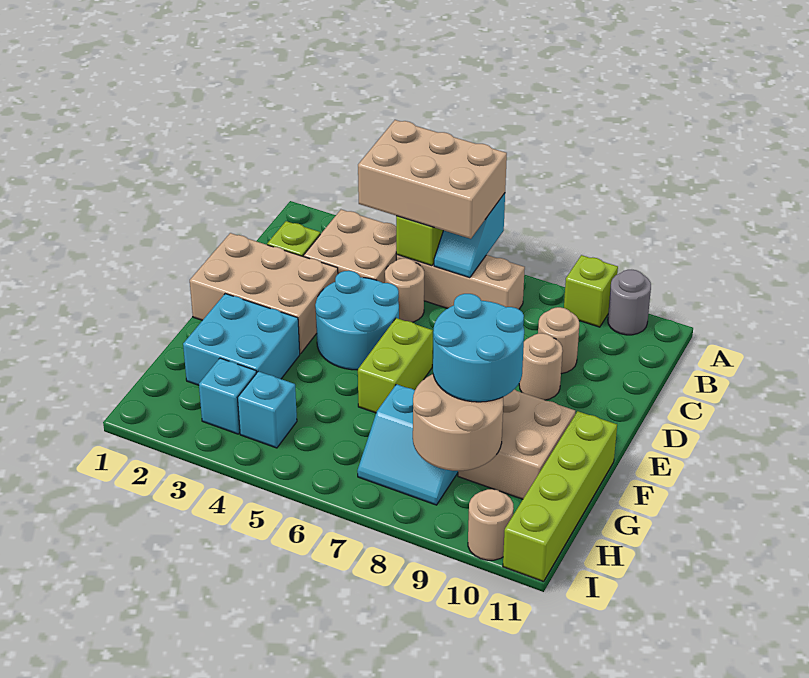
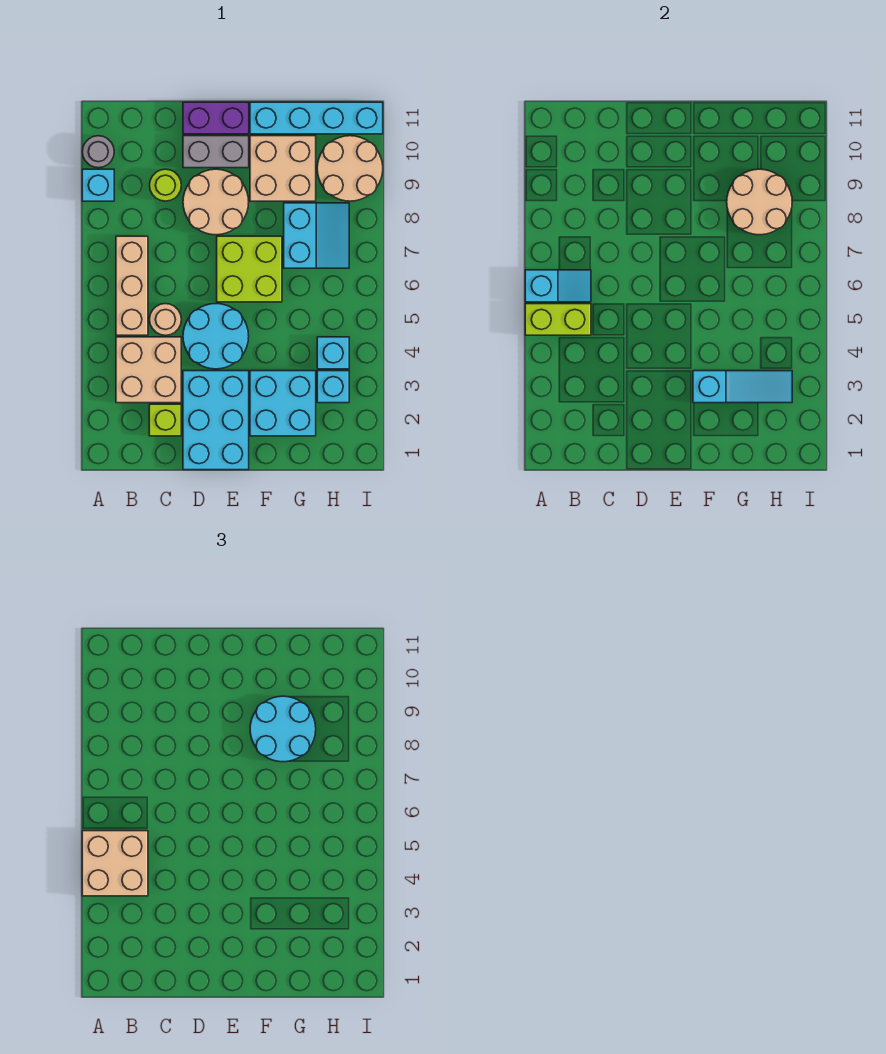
tan brick A4:B6 level 3 -> tan brick A4:B5 level 3
lime brick A9 level 1 -> cyan brick A9 level 1
tan round brick C9 level 1 -> lime round brick C9 level 1
tan brick D1:E3 level 1 -> cyan brick D1:E3 level 1
tan round brick D9 level 1 -> tan round brick D8:E9 level 1
none -> grey brick D10:E10 level 1
none -> purple brick D11:E11 level 1
lime brick E6:F6 level 1 -> lime brick E6:F7 level 1
none -> cyan slope F3:H3 level 2 top F
lime brick F11:I11 level 1 -> cyan brick F11:I11 level 1
tan round brick I10 level 1 -> tan round brick H9:I10 level 1

